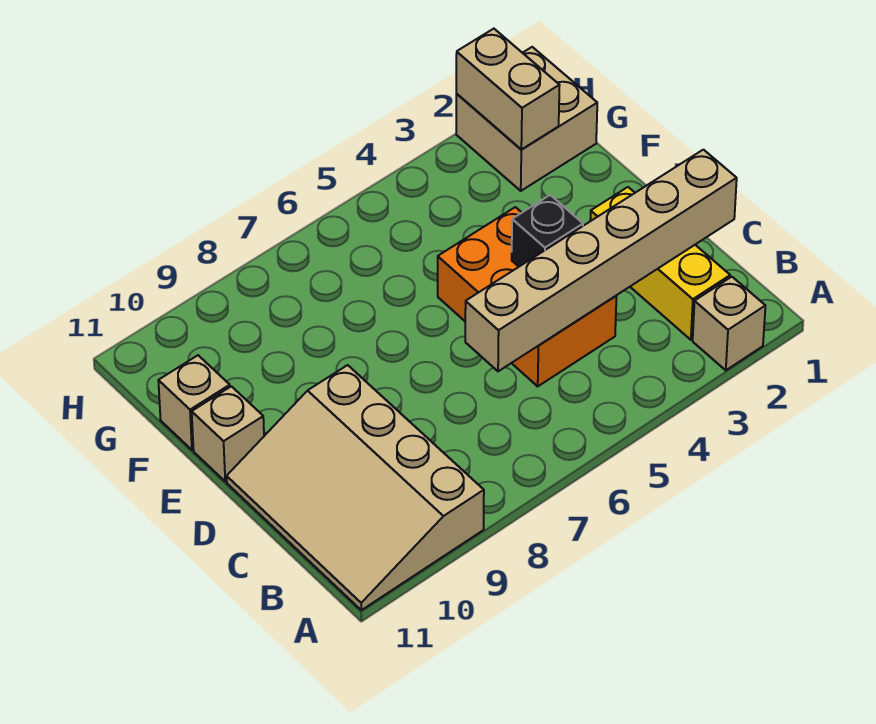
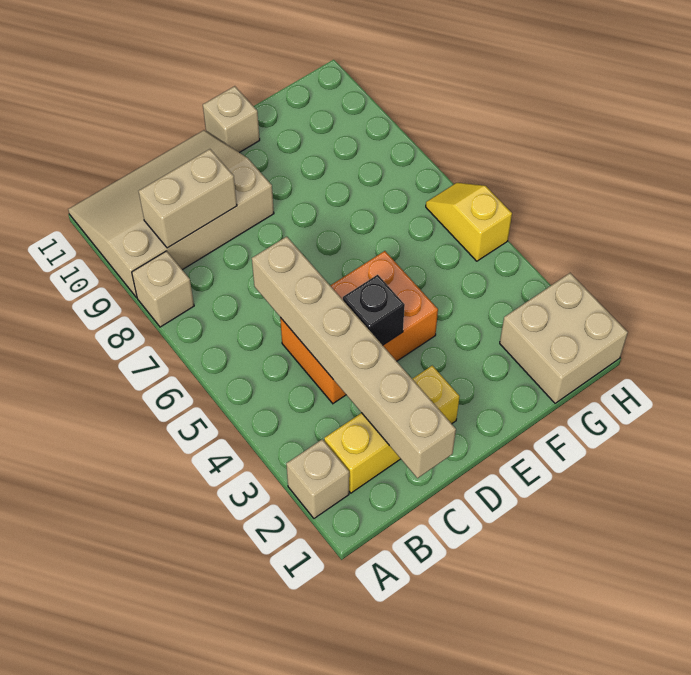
tan brick F11 level 1 -> tan brick A8 level 1
tan brick G2:H2 level 2 -> tan brick B9:C9 level 2
none -> yellow slope H5:H6 level 1 top 5

